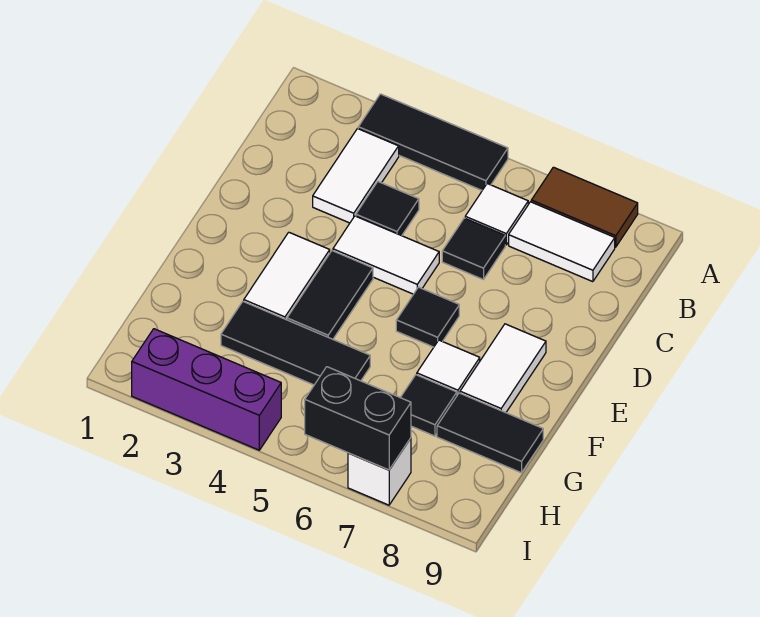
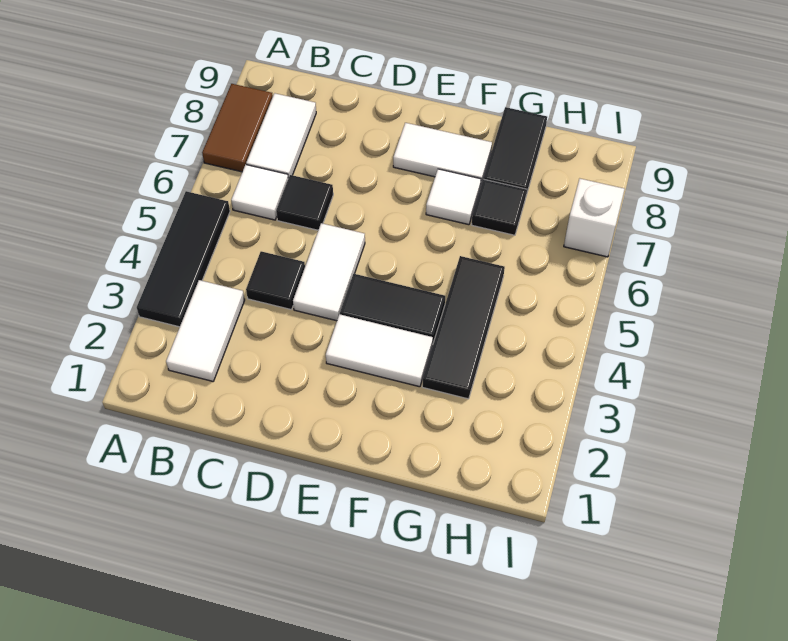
white tile B3:C3 level 1 -> white tile B2:B3 level 1
black tile E6 level 1 -> none
purple brick I2:I4 level 1 -> none
black brick I6:I7 level 2 -> none

